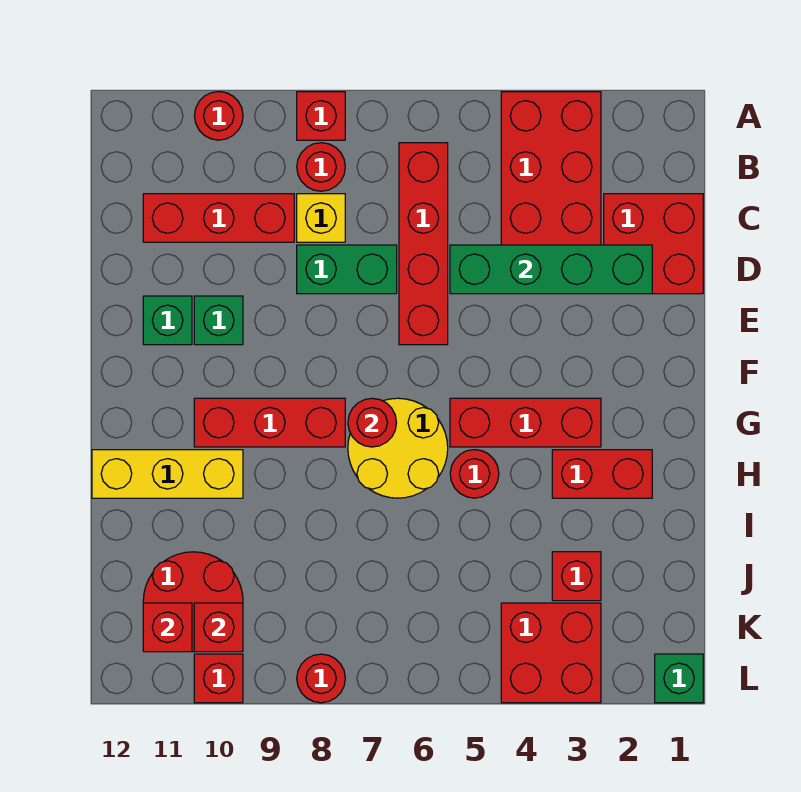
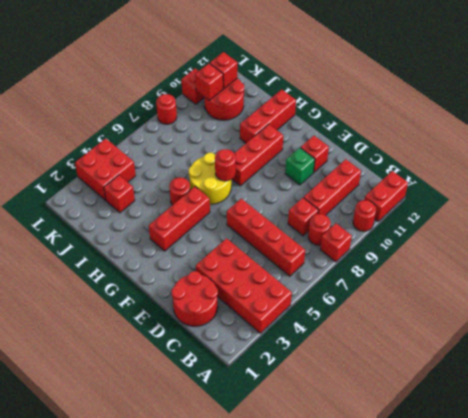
red brick C1:D2 level 1 -> red round brick C1:D2 level 1
yellow brick C8 level 1 -> red brick C8 level 1
green brick D2:D5 level 2 -> none
green brick D7:D8 level 1 -> none
green brick E11 level 1 -> red brick E11 level 1
red brick H2:H3 level 1 -> red brick A11:A12 level 1
yellow brick H10:H12 level 1 -> red brick H10:H12 level 1
green brick L1 level 1 -> none

